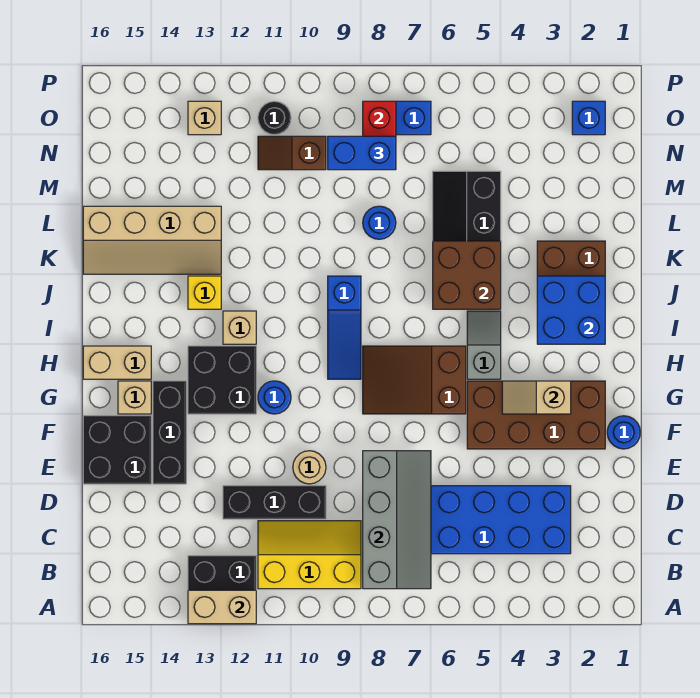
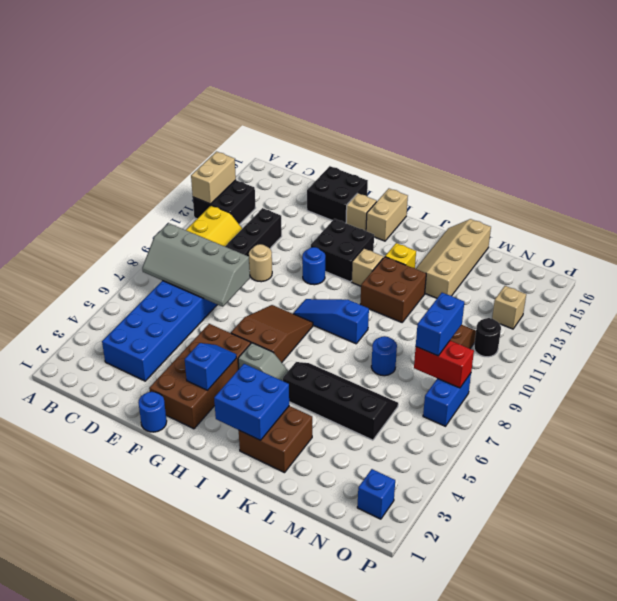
black brick E14:G14 level 1 -> none
tan slope G3:G4 level 2 top 3 -> blue slope G3:G4 level 2 top 3
brown brick J5:K6 level 2 -> brown brick J11:K12 level 1

